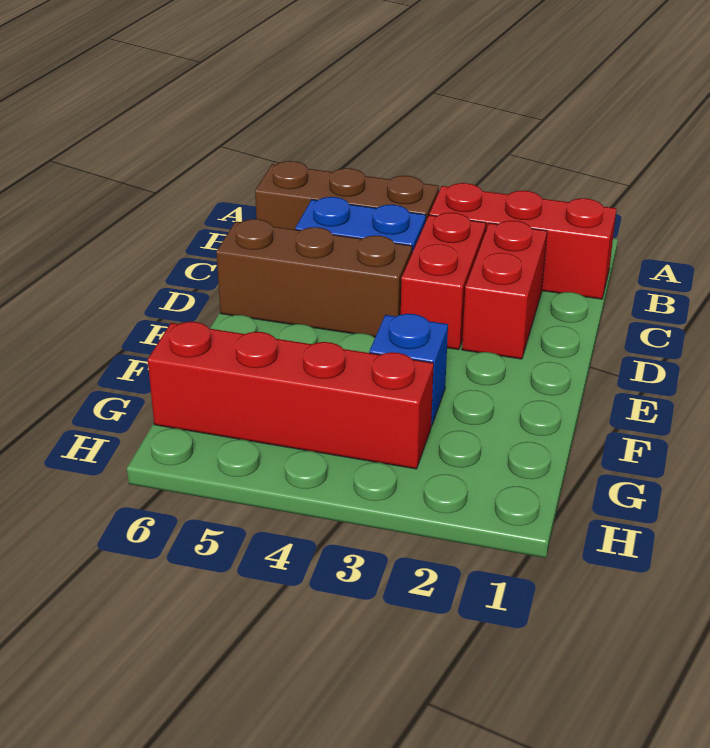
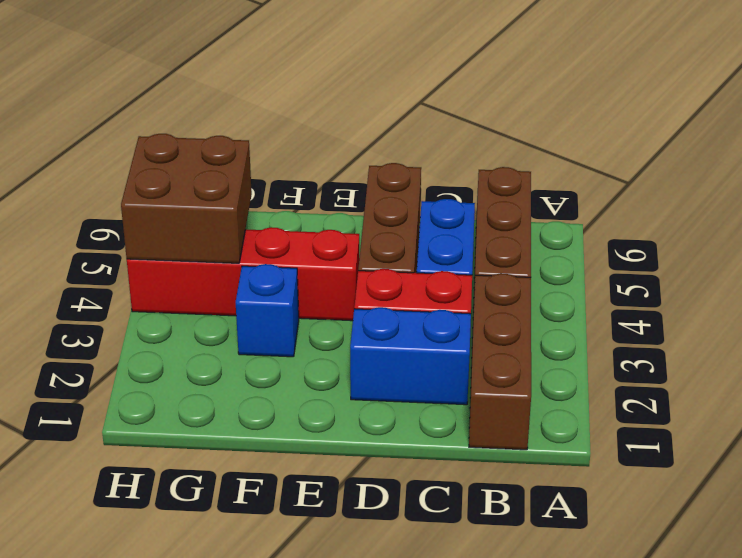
red brick B1:B3 level 1 -> brown brick B1:B3 level 1
red brick C2:D2 level 1 -> blue brick C2:D2 level 1
red brick G3:G6 level 1 -> red brick E4:H4 level 1
none -> brown brick G4:H5 level 2

